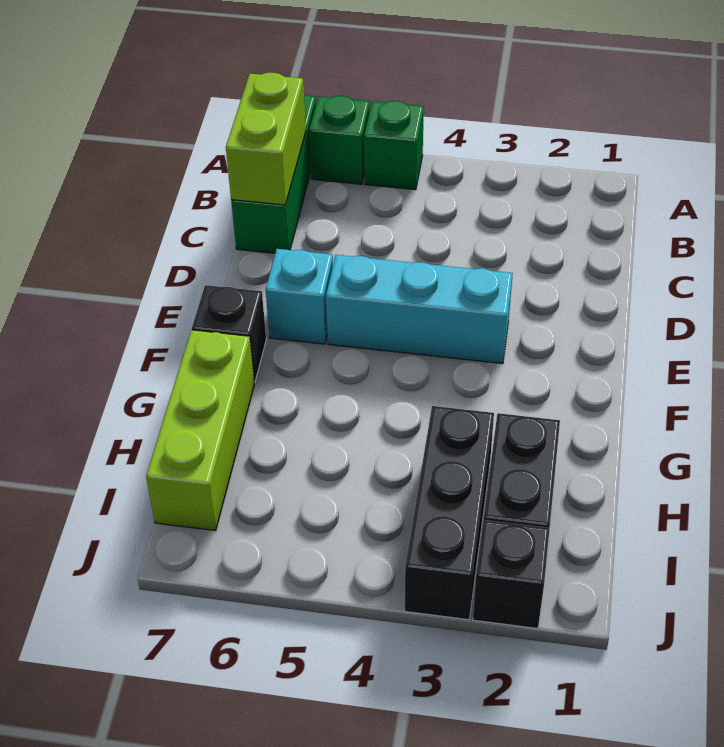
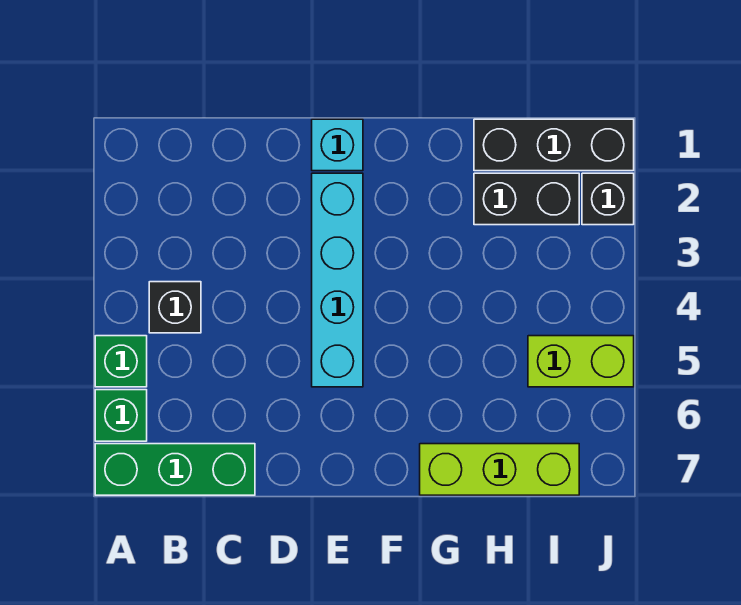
lime brick B7:C7 level 2 -> lime brick I5:J5 level 1
cyan brick E3:E5 level 1 -> cyan brick E2:E5 level 1
cyan brick E6 level 1 -> cyan brick E1 level 1
black brick F7 level 1 -> black brick B4 level 1
black brick H3:J3 level 1 -> black brick H1:J1 level 1

